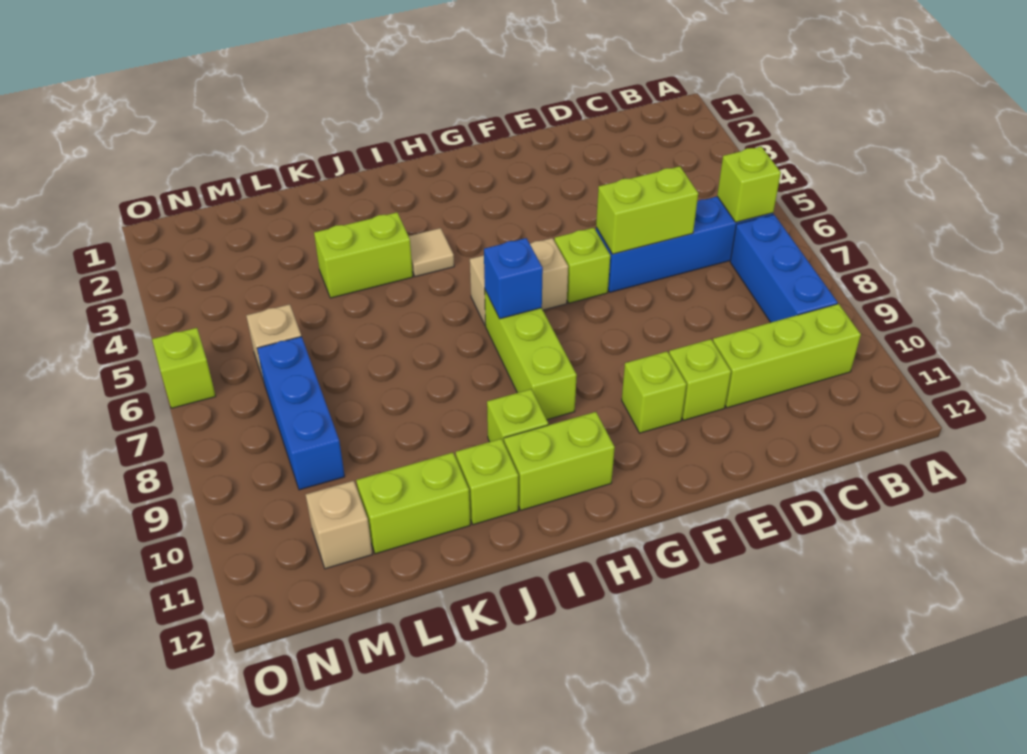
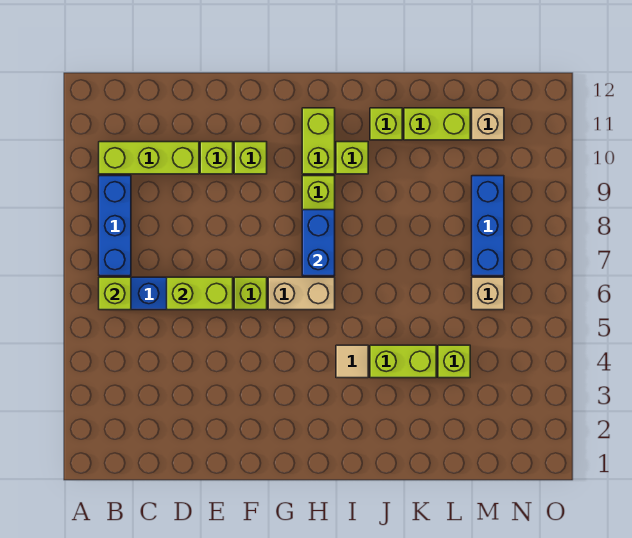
blue brick H7 level 2 -> blue brick H7:H8 level 2
lime brick H11:I11 level 1 -> lime brick H10:H11 level 1
lime brick O6 level 1 -> lime brick L4 level 1

